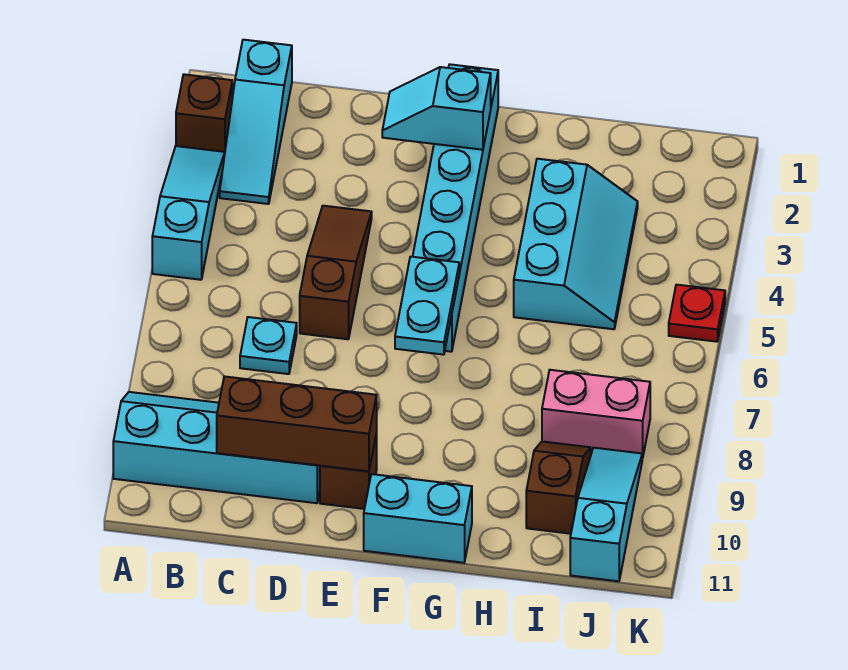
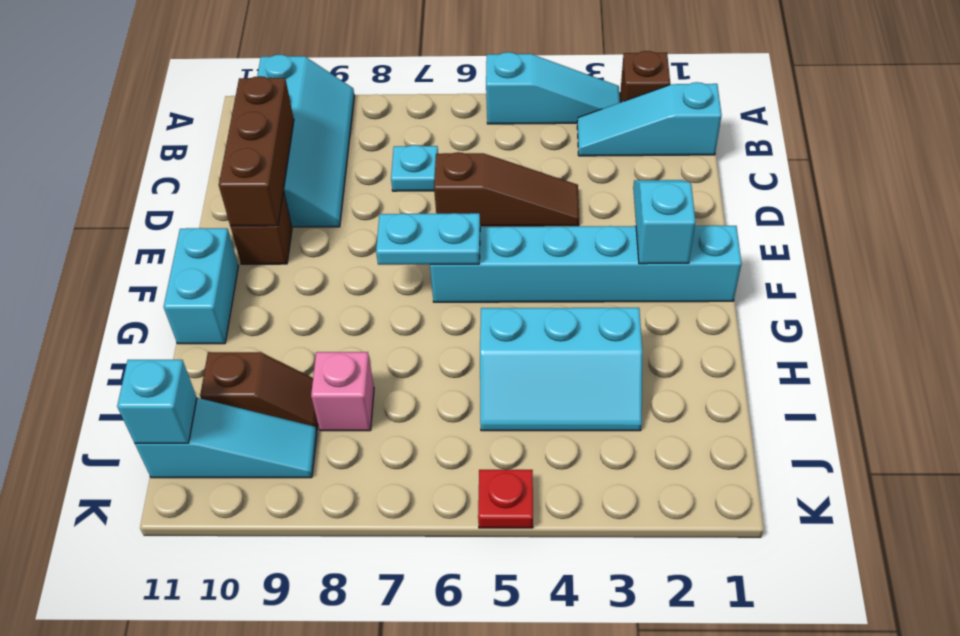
pink brick I8:J8 level 1 -> pink brick I8 level 1
none -> cyan brick J11 level 2

